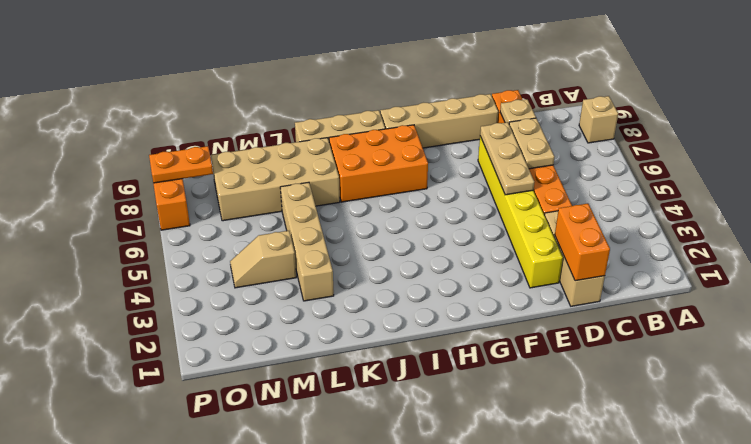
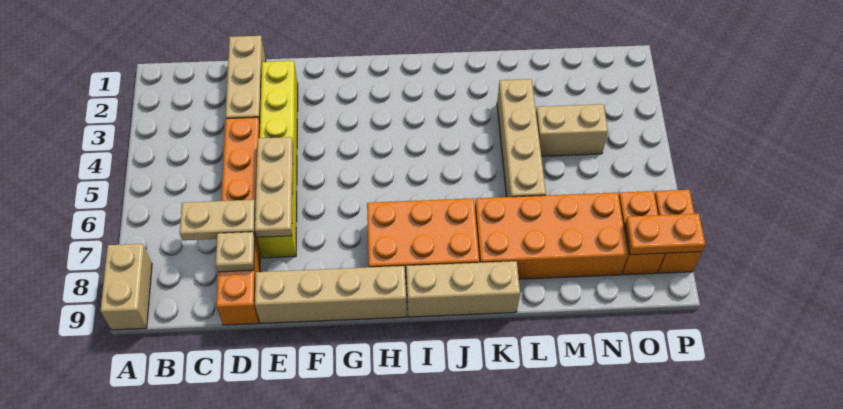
tan brick A8 level 1 -> tan brick A8:A9 level 1
orange brick D1:D2 level 2 -> orange brick O7:O8 level 1
tan plate D6:D7 level 2 -> tan plate C7:D7 level 2
tan brick K7:N8 level 1 -> orange brick K7:N8 level 1
tan slope M4:N4 level 1 top M -> tan brick M4:N4 level 1

